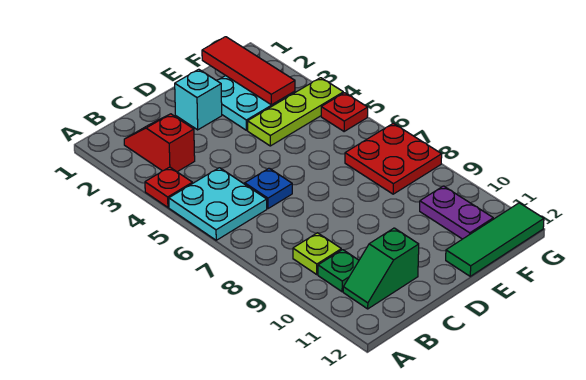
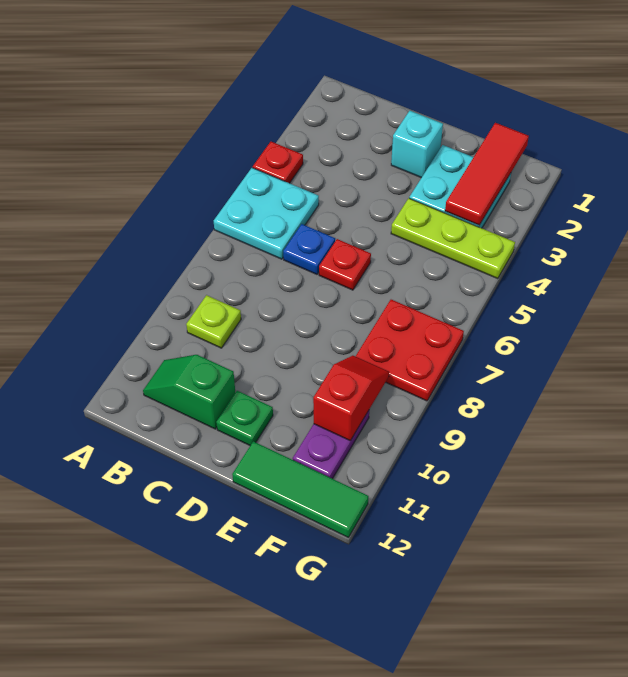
red slope B2:B3 level 1 top 3 -> red slope F9:F10 level 2 top 10
green plate B10 level 1 -> green plate D11 level 1
red plate G5 level 1 -> red plate D6 level 1

